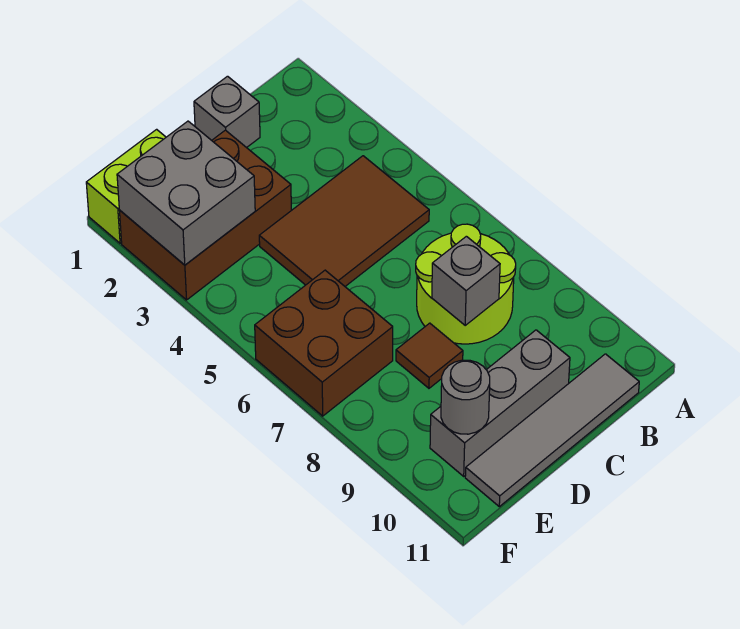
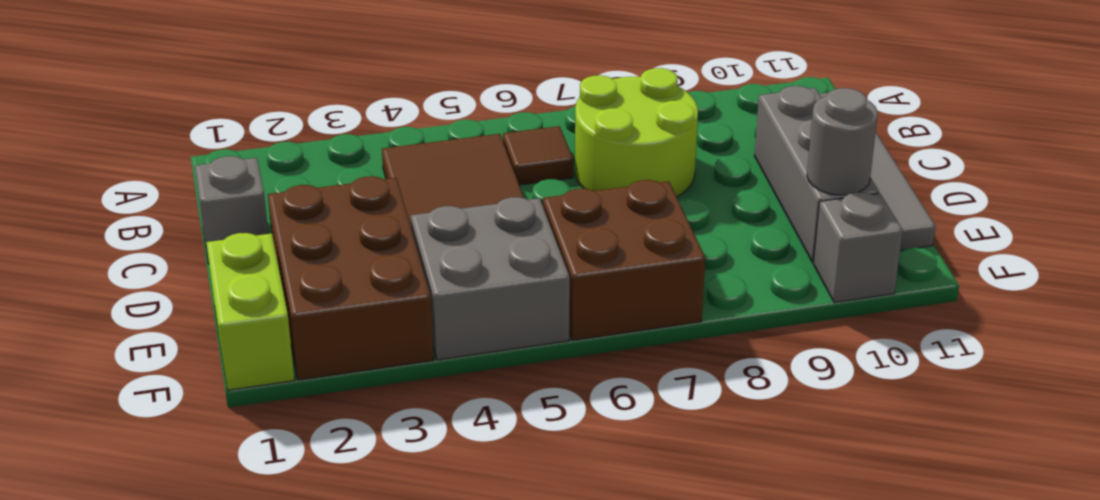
grey brick C8 level 2 -> grey brick F10 level 1
brown tile D8 level 1 -> brown tile B6 level 1
grey brick E2:F3 level 2 -> grey brick E4:F5 level 1

